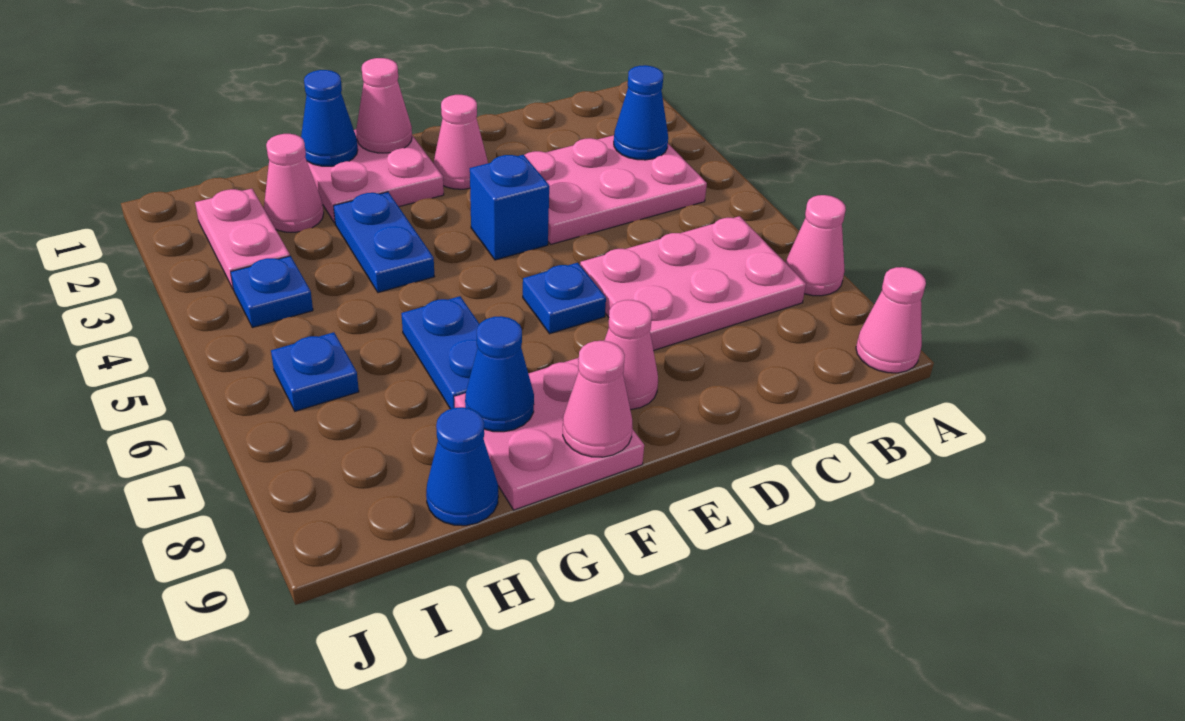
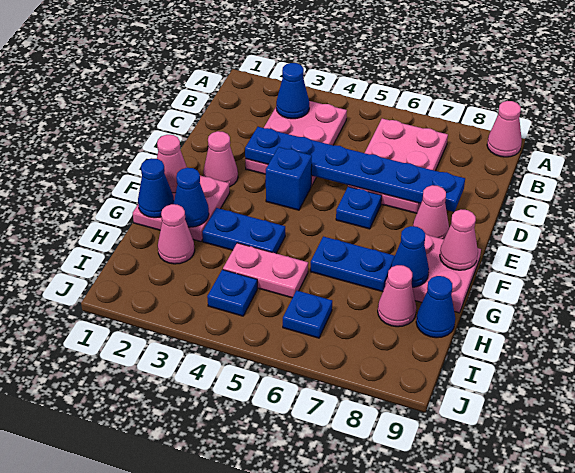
pink cone A7 level 1 -> pink cone H8 level 1
none -> blue plate D3:D8 level 2
none -> blue cone G2 level 2
pink plate I2:I3 level 1 -> pink plate H4:H5 level 1

